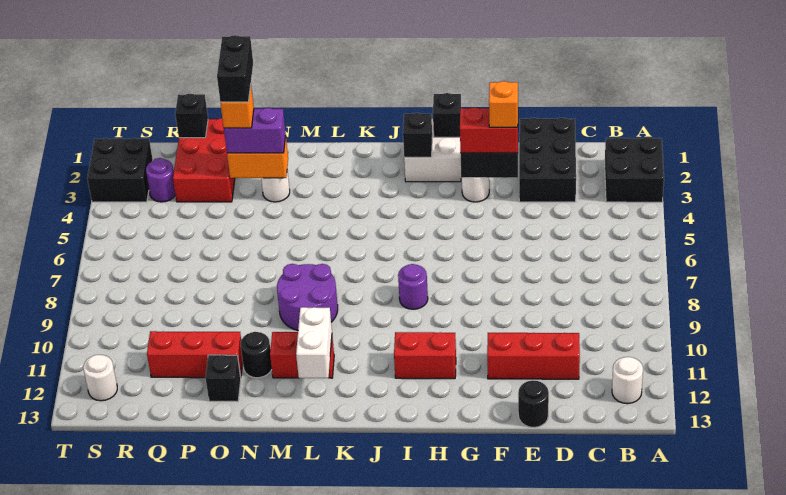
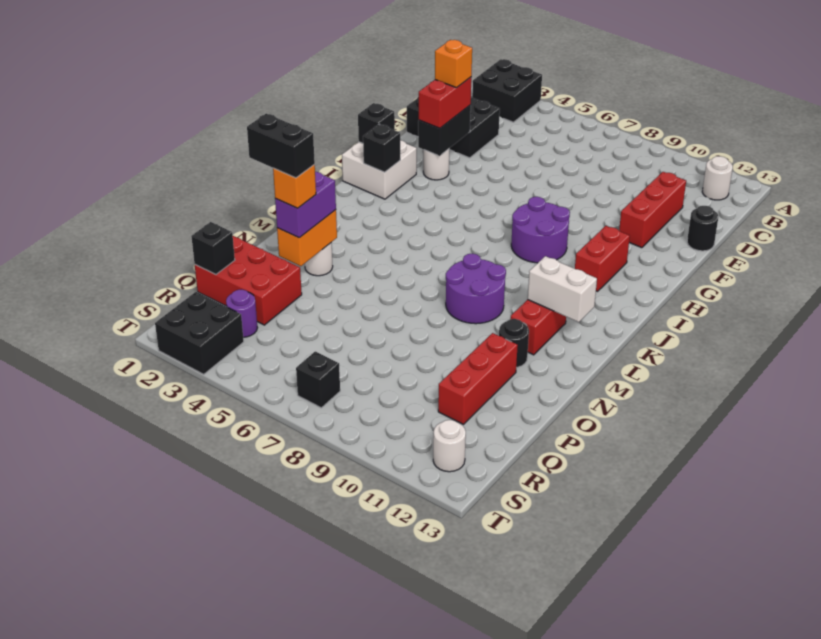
purple round brick I8 level 1 -> purple round brick H8:I9 level 1
black brick O12 level 1 -> black brick S7 level 1

